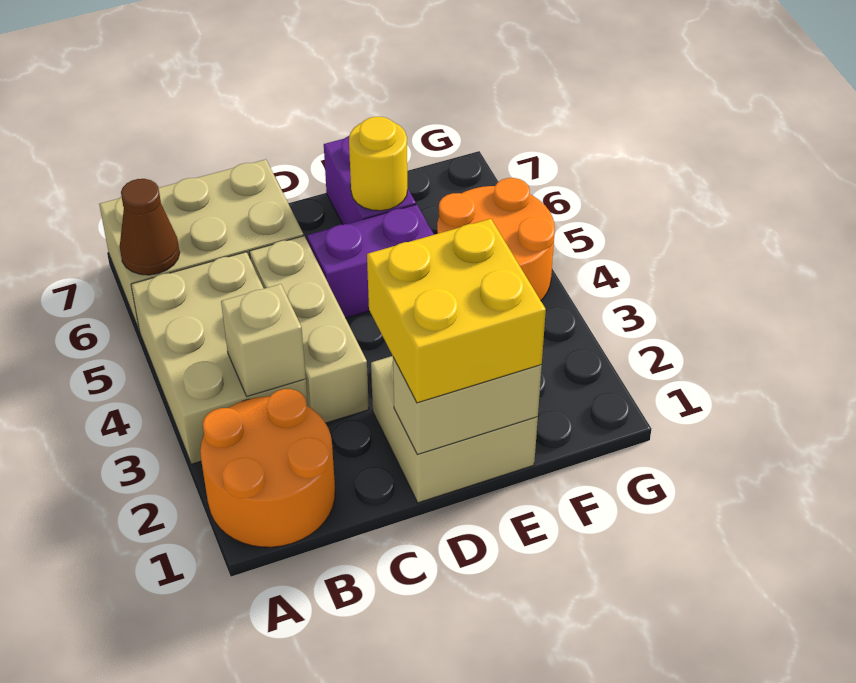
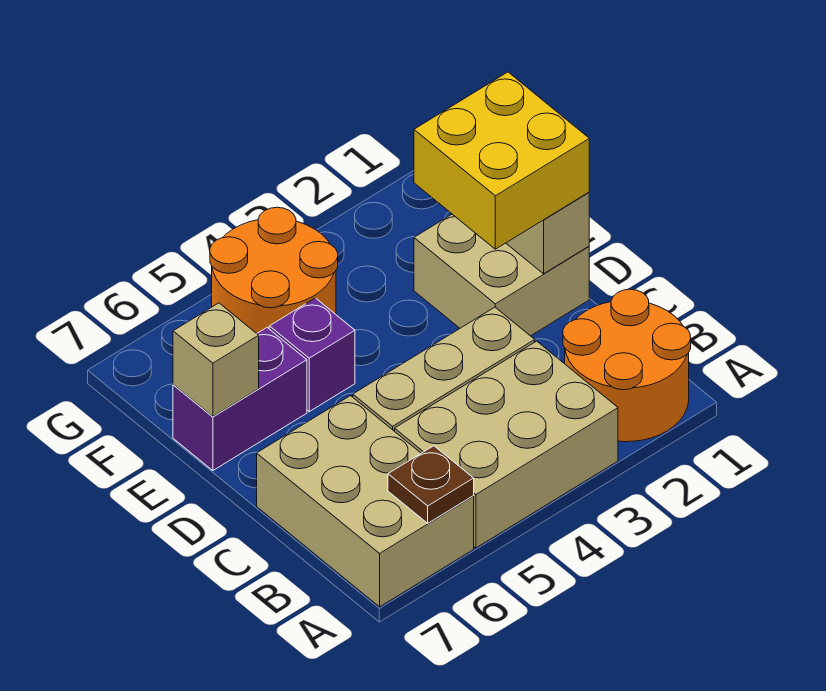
brown cone A6 level 2 -> brown plate A6 level 2
tan brick B3 level 2 -> tan brick E7 level 2
purple brick D5:E5 level 1 -> purple brick E5 level 1
yellow round brick E6 level 2 -> none

